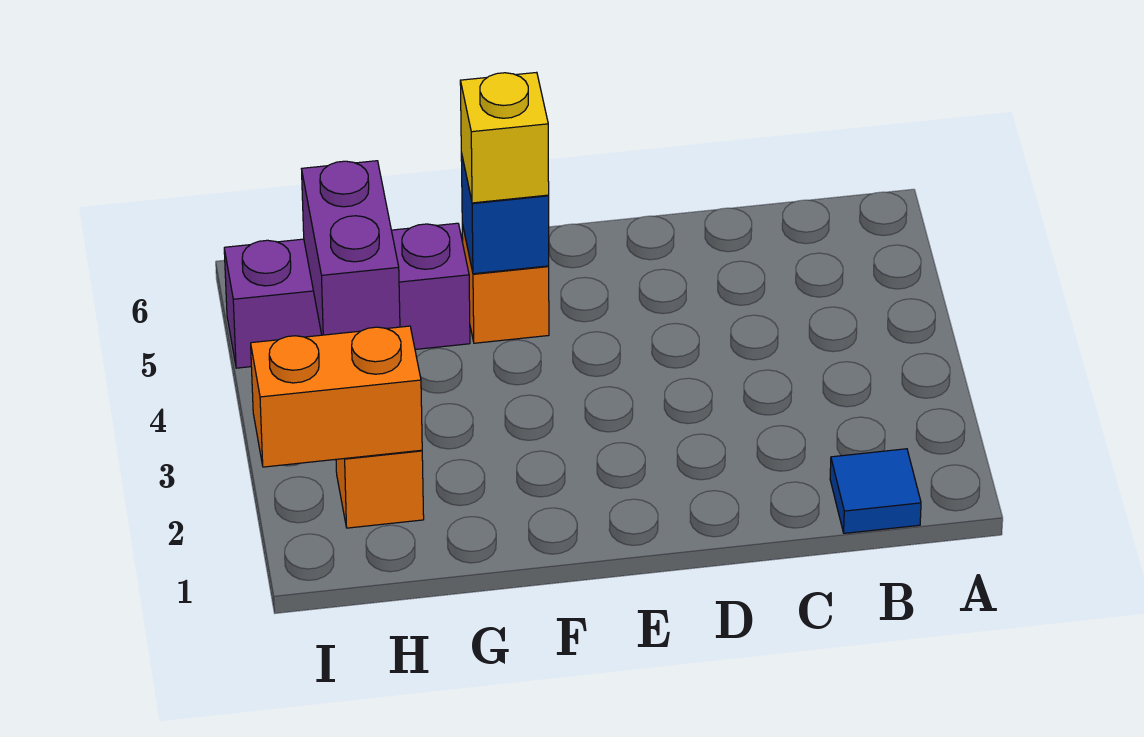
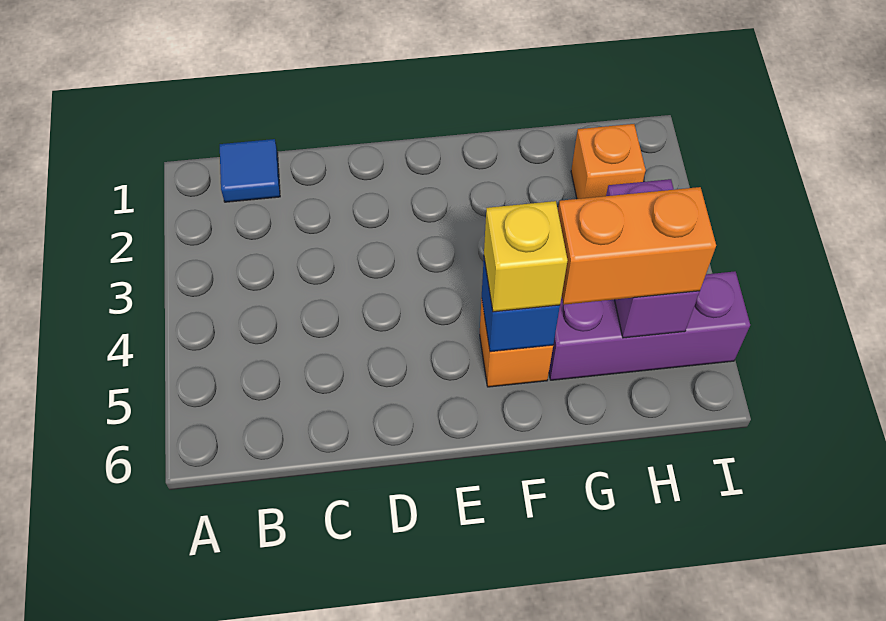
orange brick H2:I2 level 2 -> orange brick G5:H5 level 3

